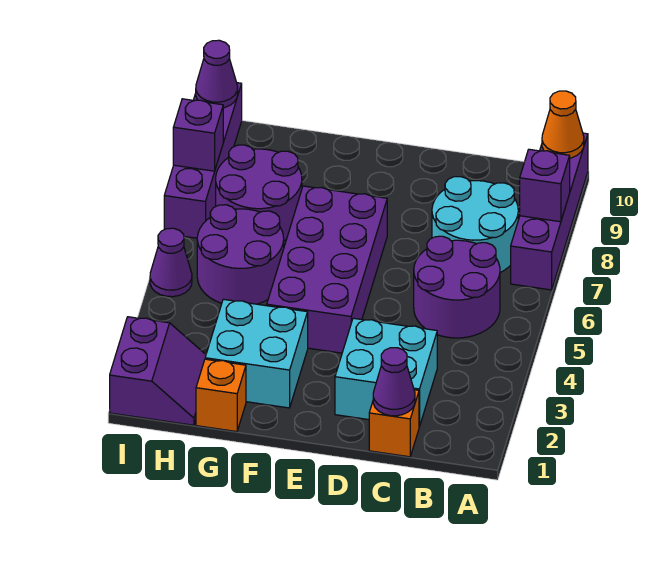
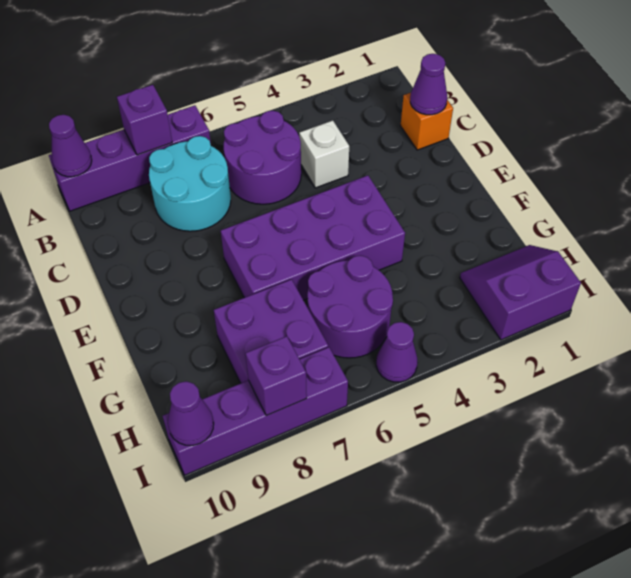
orange cone A10 level 2 -> purple cone A10 level 2
cyan brick C2:D3 level 1 -> none
none -> white brick C4 level 1
cyan brick F2:G3 level 1 -> none
orange brick G1 level 1 -> none
purple round brick G7:H8 level 1 -> purple brick G7:H8 level 1

